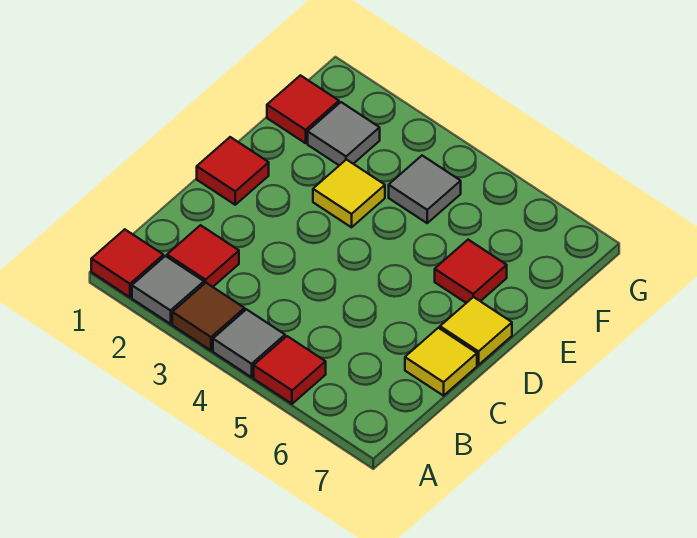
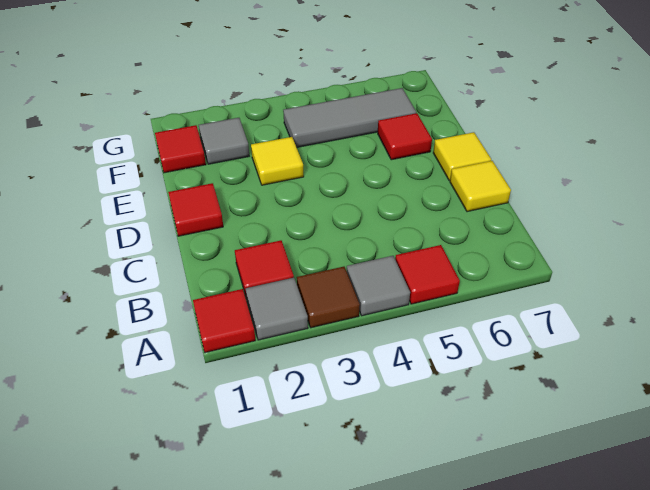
grey tile F4 level 1 -> grey tile F4:F6 level 1

